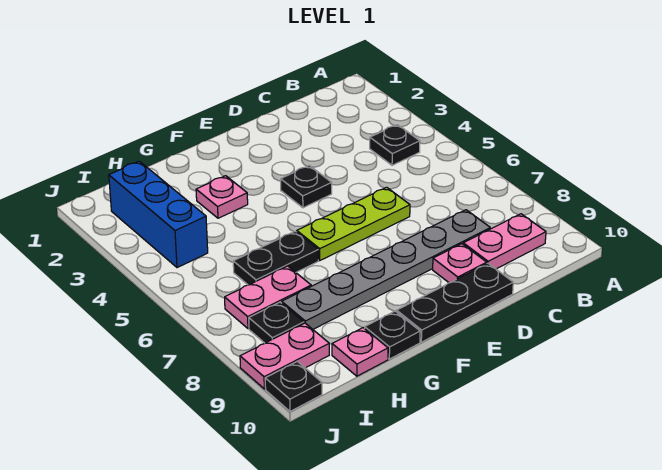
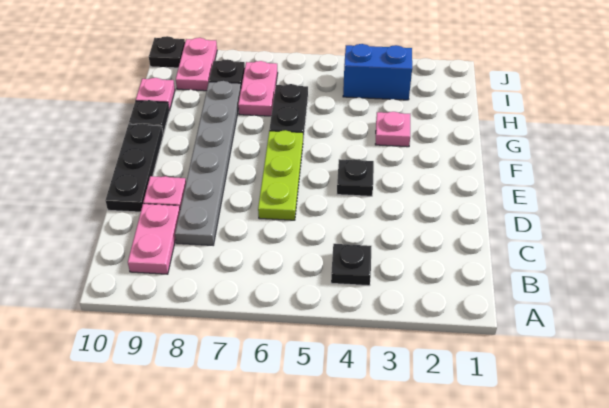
blue brick I2:I4 level 1 -> blue brick I3:I4 level 1

